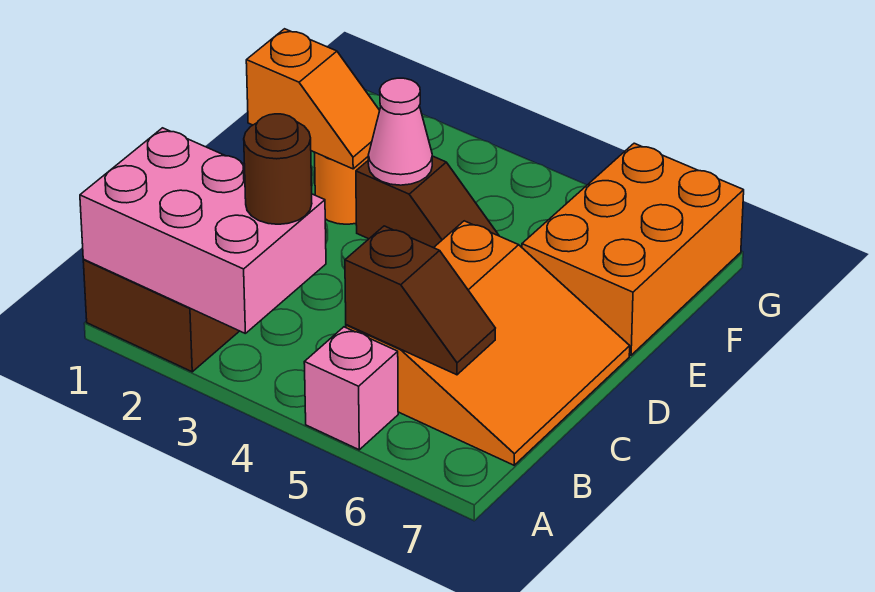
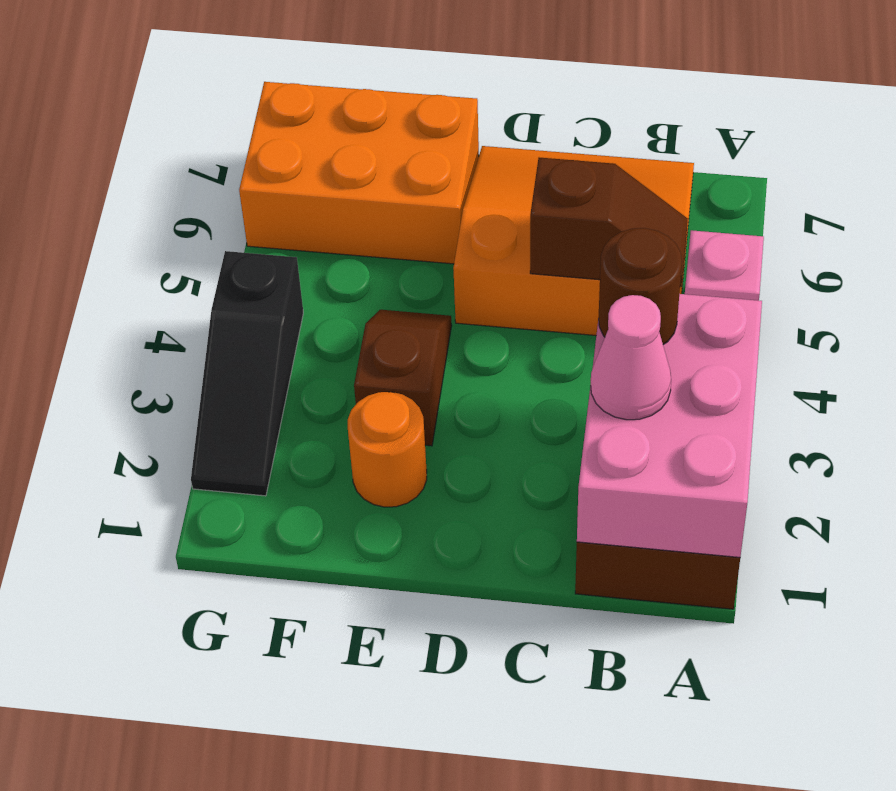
brown slope B5:B6 level 2 top 5 -> brown slope B5:C5 level 2 top C
orange slope E1:E2 level 2 top 1 -> none
pink cone E3 level 2 -> pink cone B2 level 3
none -> black slope G2:G4 level 1 top 4

